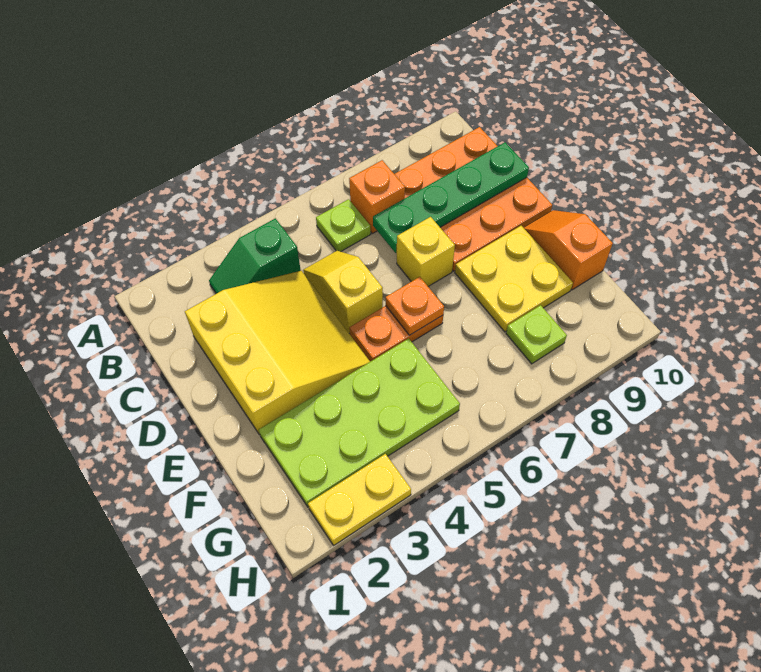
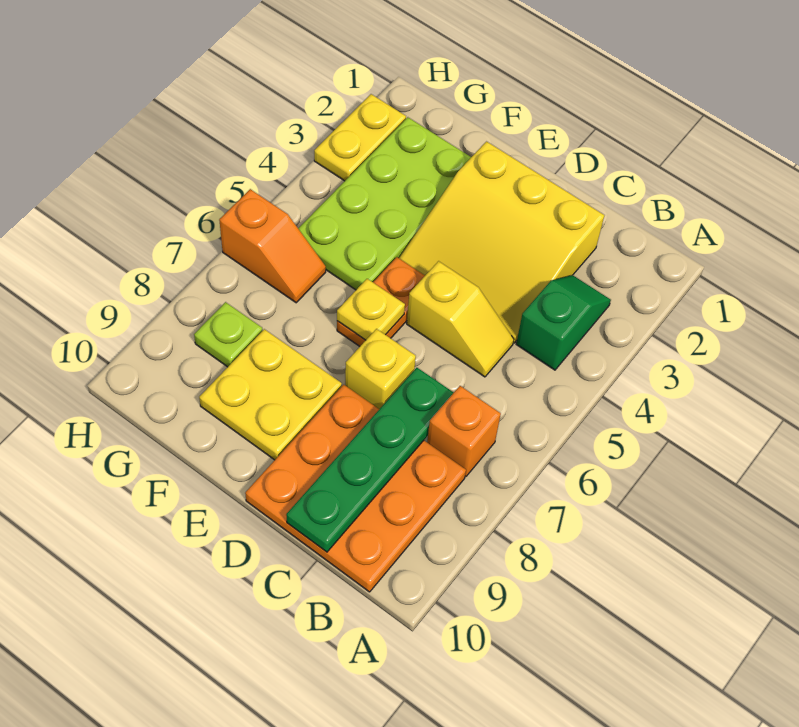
lime plate B6 level 1 -> none
orange plate E6 level 2 -> yellow plate E6 level 2
orange slope E10:F10 level 1 top F -> orange slope G6:H6 level 1 top H

